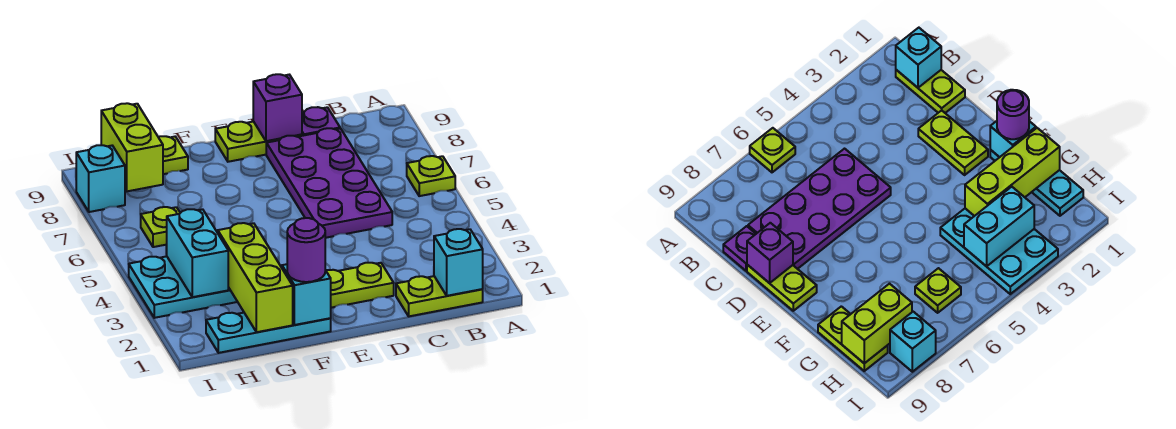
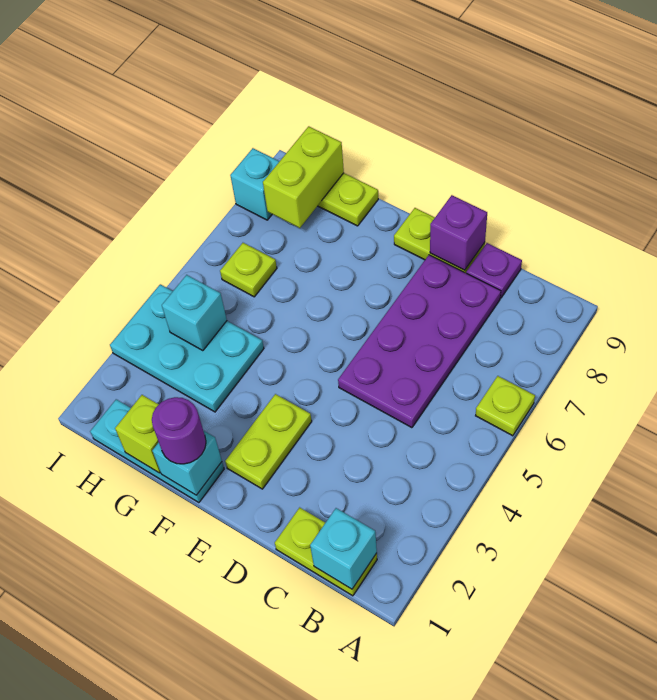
lime plate D2:E2 level 1 -> lime plate E2:E3 level 1
lime brick G1:G3 level 2 -> lime brick G1 level 2
cyan brick H3:H4 level 2 -> cyan brick H4 level 2

